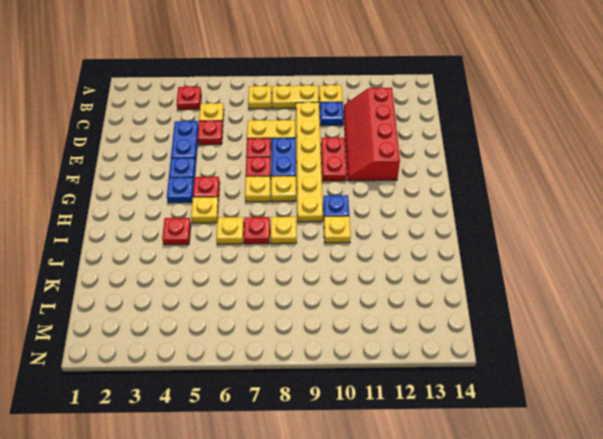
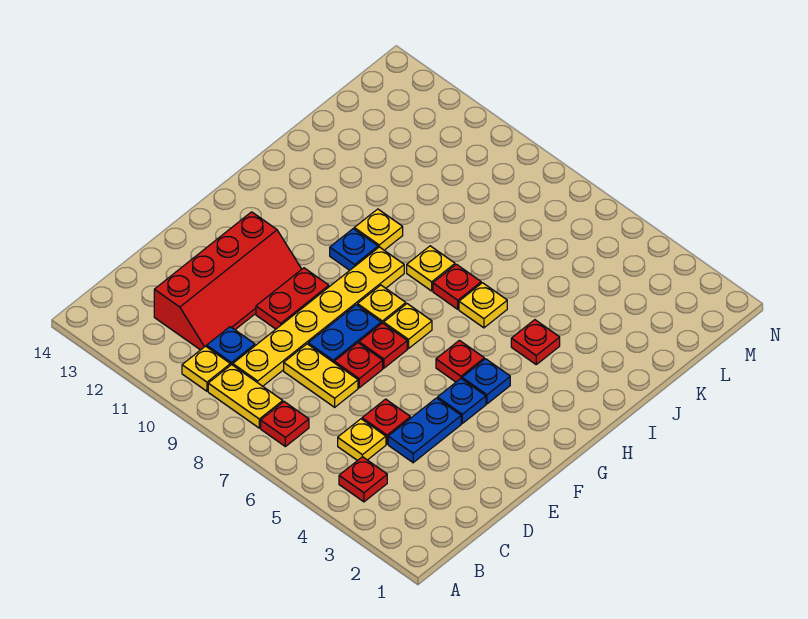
yellow plate B7 level 1 -> red plate B7 level 1
yellow plate H5 level 1 -> none

